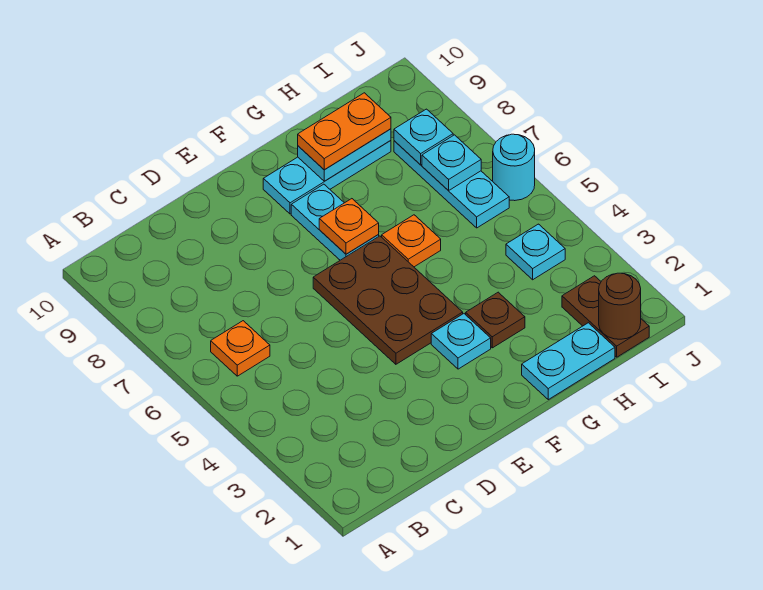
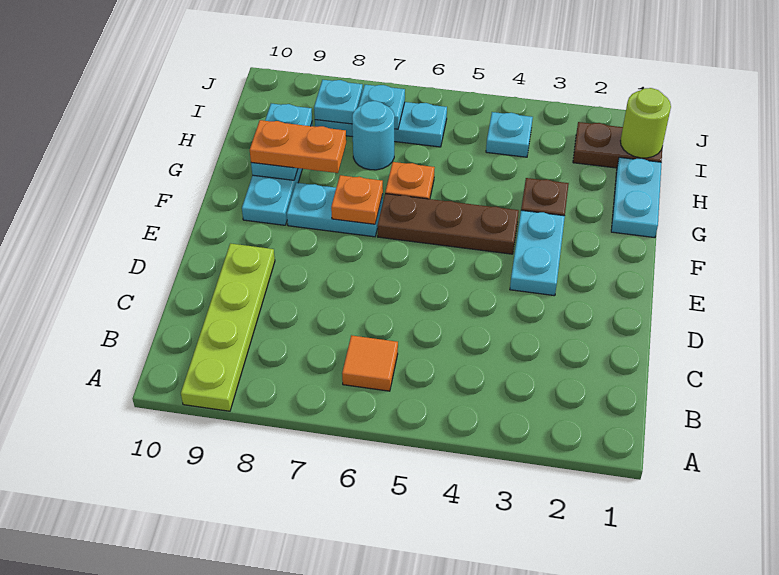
none -> lime plate A9:D9 level 1
orange plate B6 level 1 -> orange tile B6 level 1
brown plate E4:F6 level 1 -> brown plate F4:F6 level 1
cyan plate F3 level 1 -> cyan plate E3:F3 level 1
orange plate G9:H9 level 3 -> orange plate G8:G9 level 3
brown round brick I1 level 2 -> lime round brick I1 level 2
cyan round brick J6 level 1 -> cyan round brick H7 level 1

